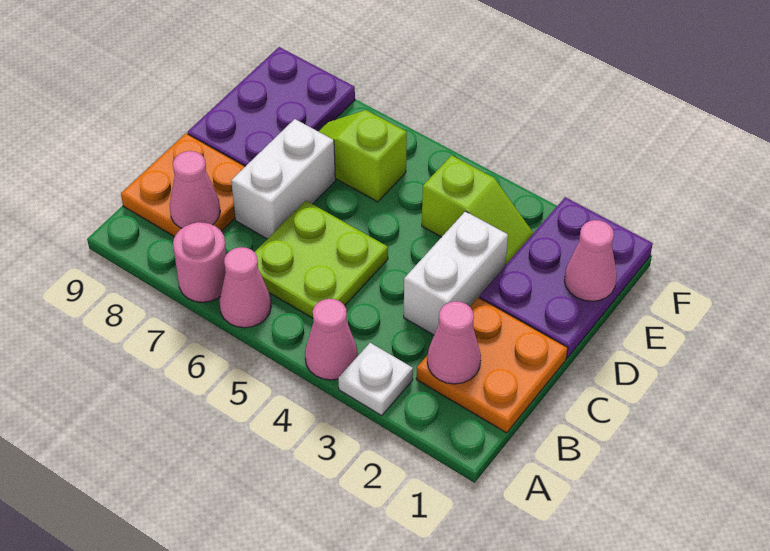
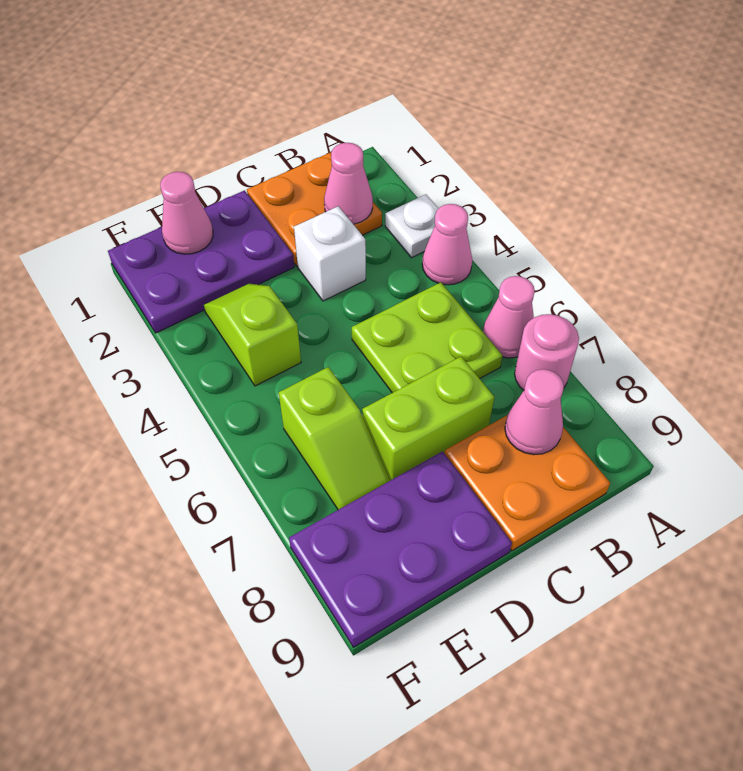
white brick C3:D3 level 1 -> white brick C3 level 1
white brick C7:D7 level 1 -> lime brick C7:D7 level 1

